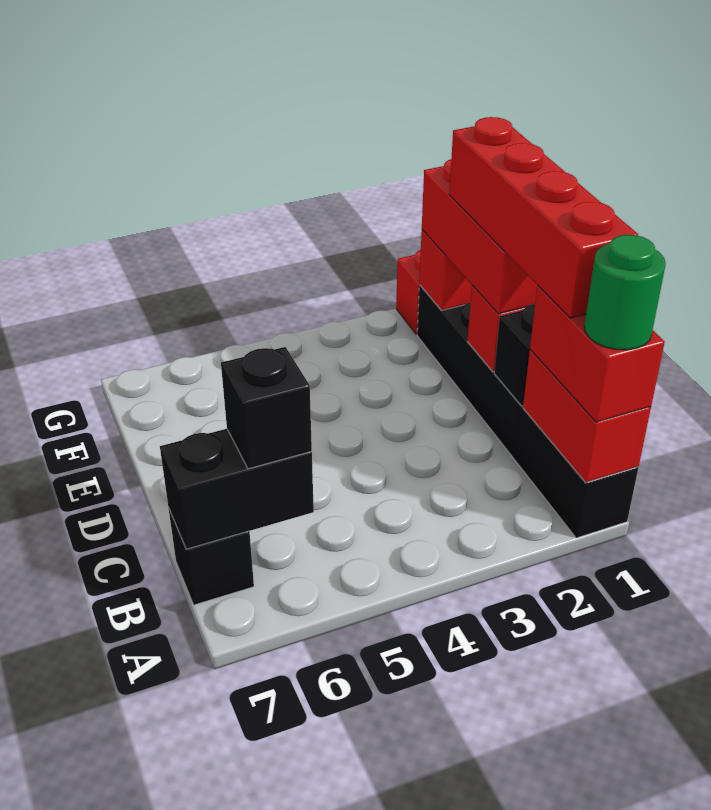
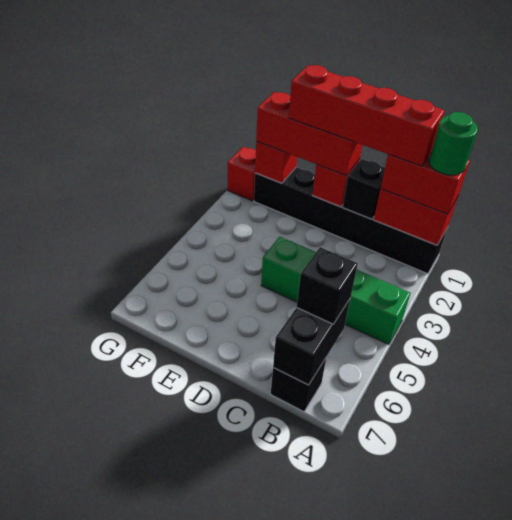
none -> green brick A4:D4 level 1

